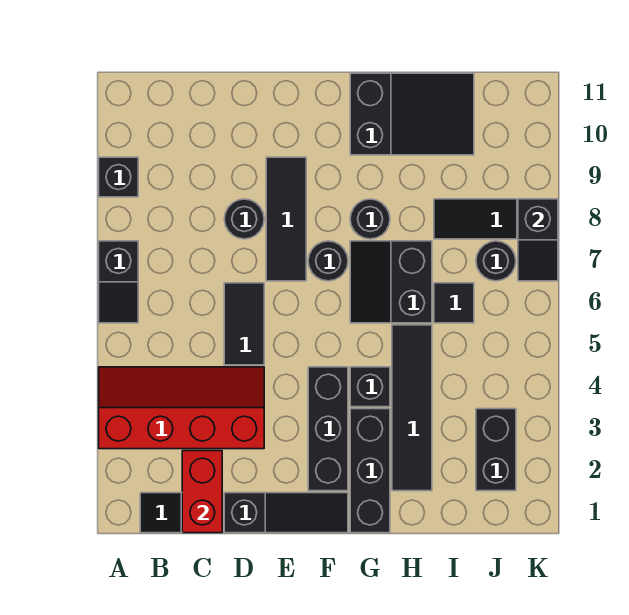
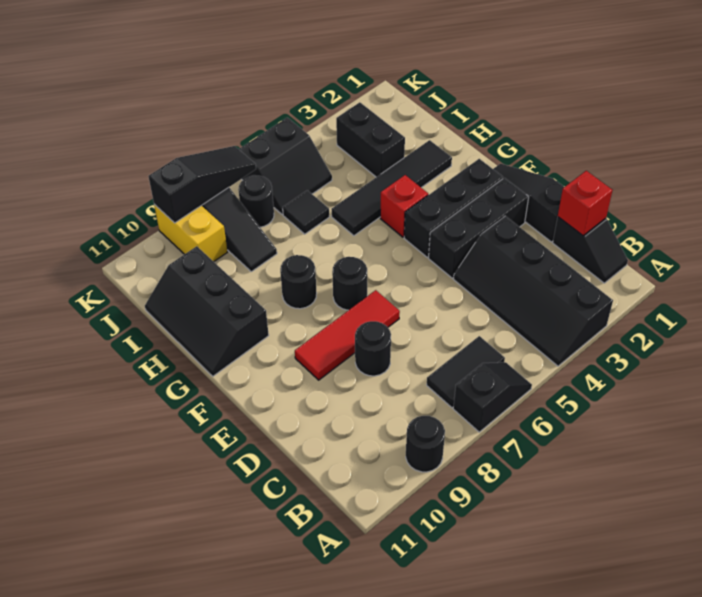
red slope A3:D4 level 1 top 3 -> black slope A3:D4 level 1 top 3
black brick A9 level 1 -> black round brick A9 level 1
red brick C1:C2 level 2 -> red brick C1 level 2
black tile D5:D6 level 1 -> black tile B6:B7 level 1
black tile E7:E9 level 1 -> red tile E7:E9 level 1
black brick G1:G3 level 1 -> black brick E2:E4 level 1
black brick G4 level 1 -> red brick G4 level 1
black slope G6:H7 level 1 top H -> black slope J5:K6 level 1 top K
black slope G10:I11 level 1 top G -> black slope G10:I11 level 1 top 10
black brick J2:J3 level 1 -> black brick I3:J3 level 1
none -> yellow brick J9:K9 level 1
black slope K7:K8 level 2 top 8 -> black slope K7:K9 level 2 top 9

